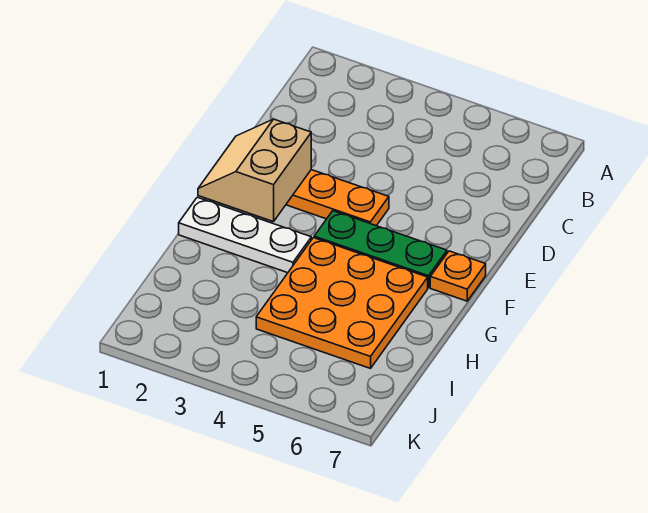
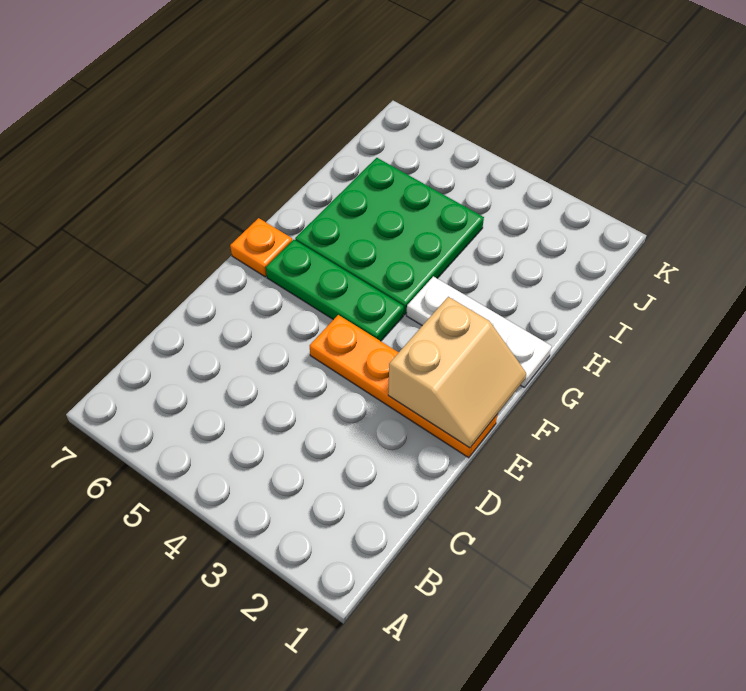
orange plate G4:I6 level 1 -> green plate G4:I6 level 1

